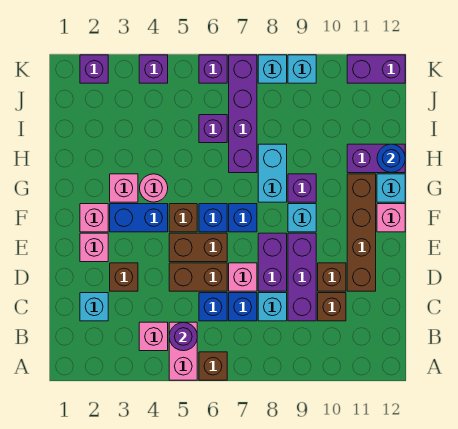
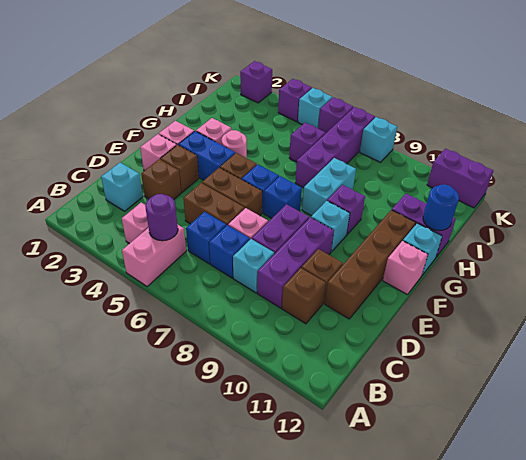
brown brick A6 level 1 -> brown brick E3 level 1
cyan brick K9 level 1 -> cyan brick K5 level 1

